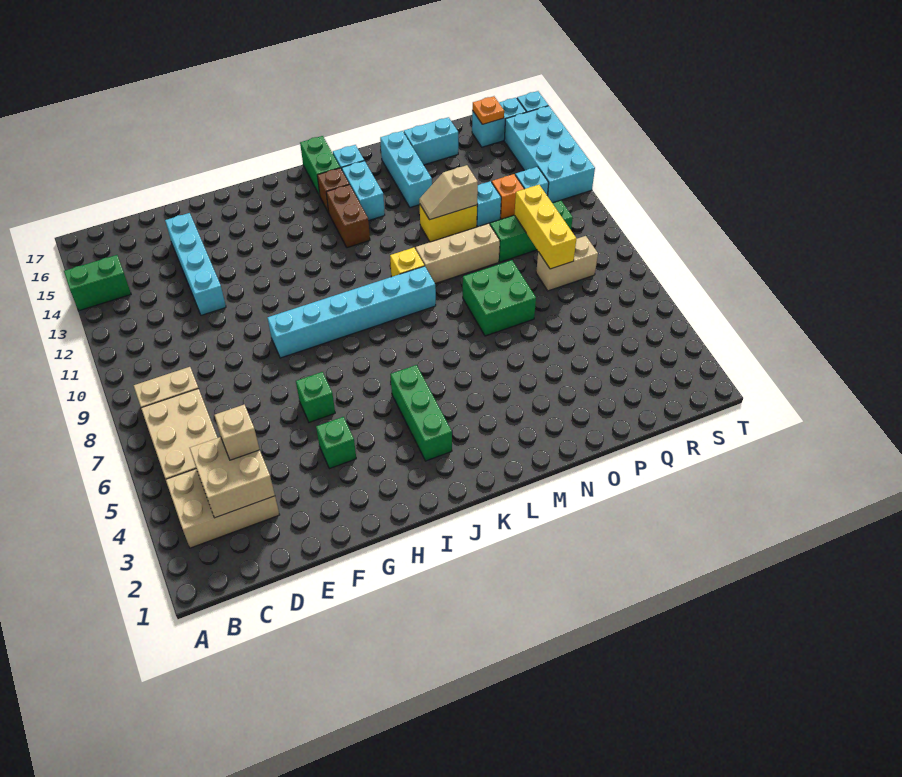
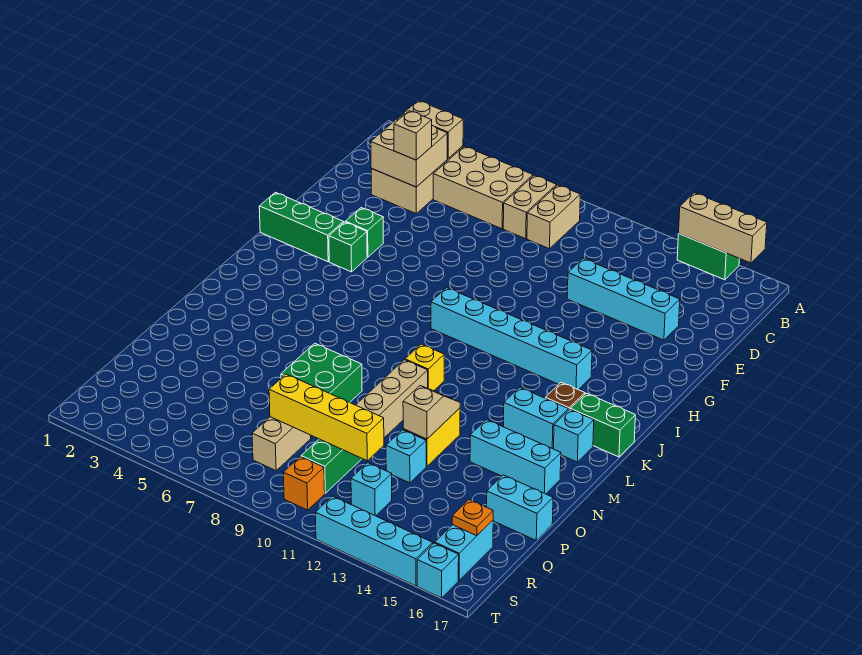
green brick A14:B14 level 1 -> green brick A14:A15 level 1
none -> tan brick A14:A16 level 2
none -> tan brick B3:B4 level 2
none -> tan brick B9:C9 level 1
green brick G6 level 1 -> green brick H4 level 1
cyan brick G9:L9 level 1 -> cyan brick I9:I14 level 1
green brick J3:J5 level 1 -> green brick H1:H3 level 1
brown brick K13:K14 level 1 -> none
cyan brick O16:P16 level 1 -> cyan brick P16:P17 level 1
yellow brick Q8:Q10 level 2 -> yellow brick Q8:Q11 level 2
orange brick Q12 level 1 -> orange brick S10 level 1
cyan brick S12:T15 level 1 -> cyan brick T12:T15 level 1

